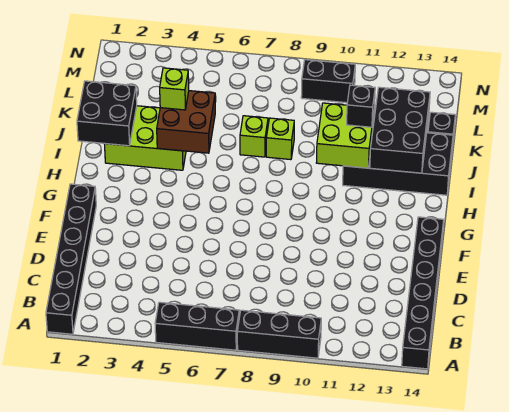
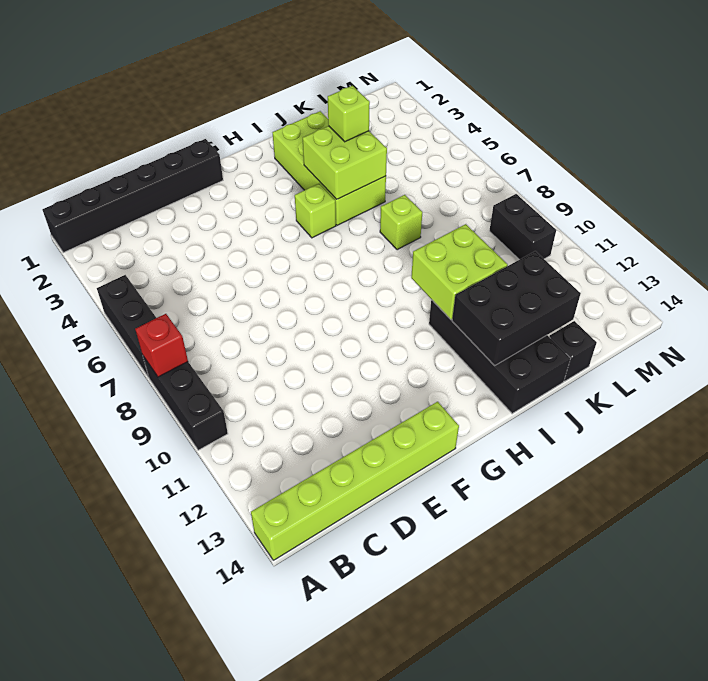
none -> red brick A8 level 2
black brick A14:F14 level 1 -> lime brick A14:F14 level 1
black brick I1:J2 level 2 -> none
lime brick I2:J4 level 1 -> lime brick I2:J5 level 1
brown brick I4:J5 level 2 -> lime brick I4:J5 level 2
lime brick J8 level 1 -> lime brick H5 level 1
black brick J11 level 3 -> none

